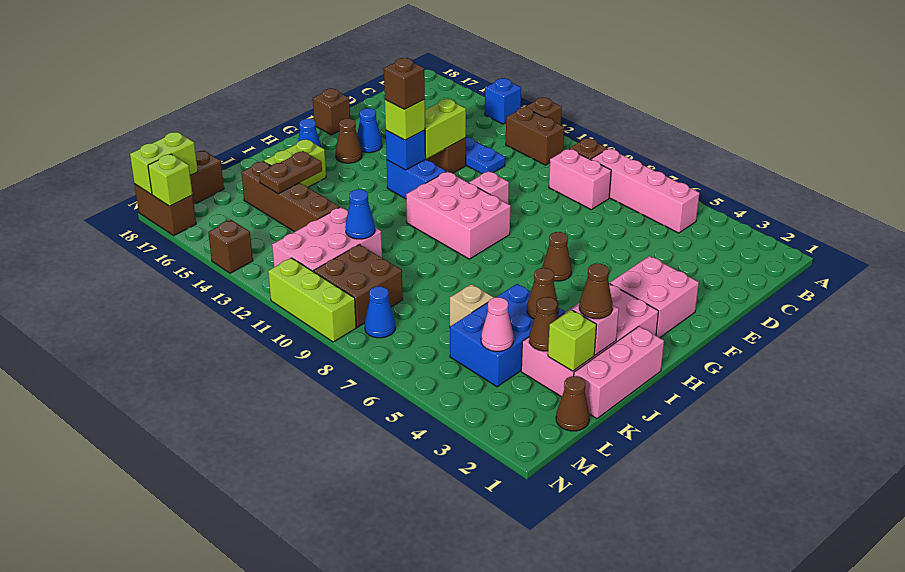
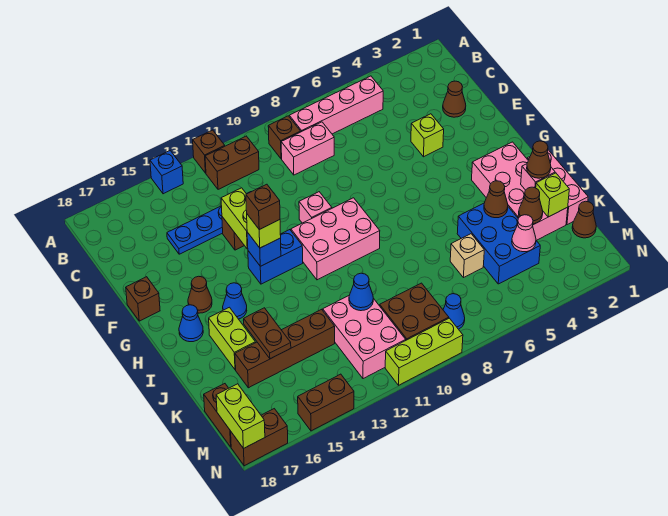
pink brick F2:G3 level 1 -> none
blue cone F16 level 1 -> blue cone H15 level 1
brown cone G6 level 1 -> brown cone D2 level 1
brown brick N14 level 1 -> brown brick N14:N15 level 1
lime brick N17 level 2 -> lime brick E4 level 1

